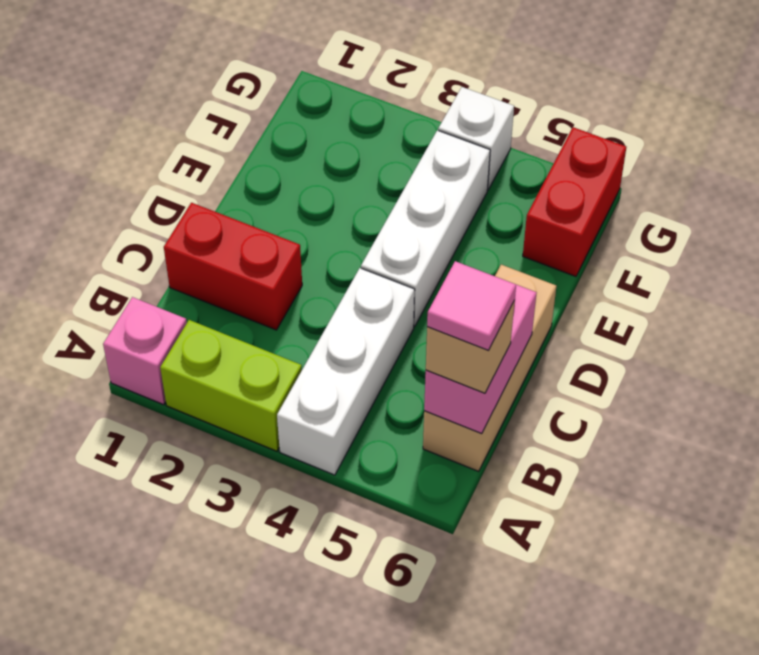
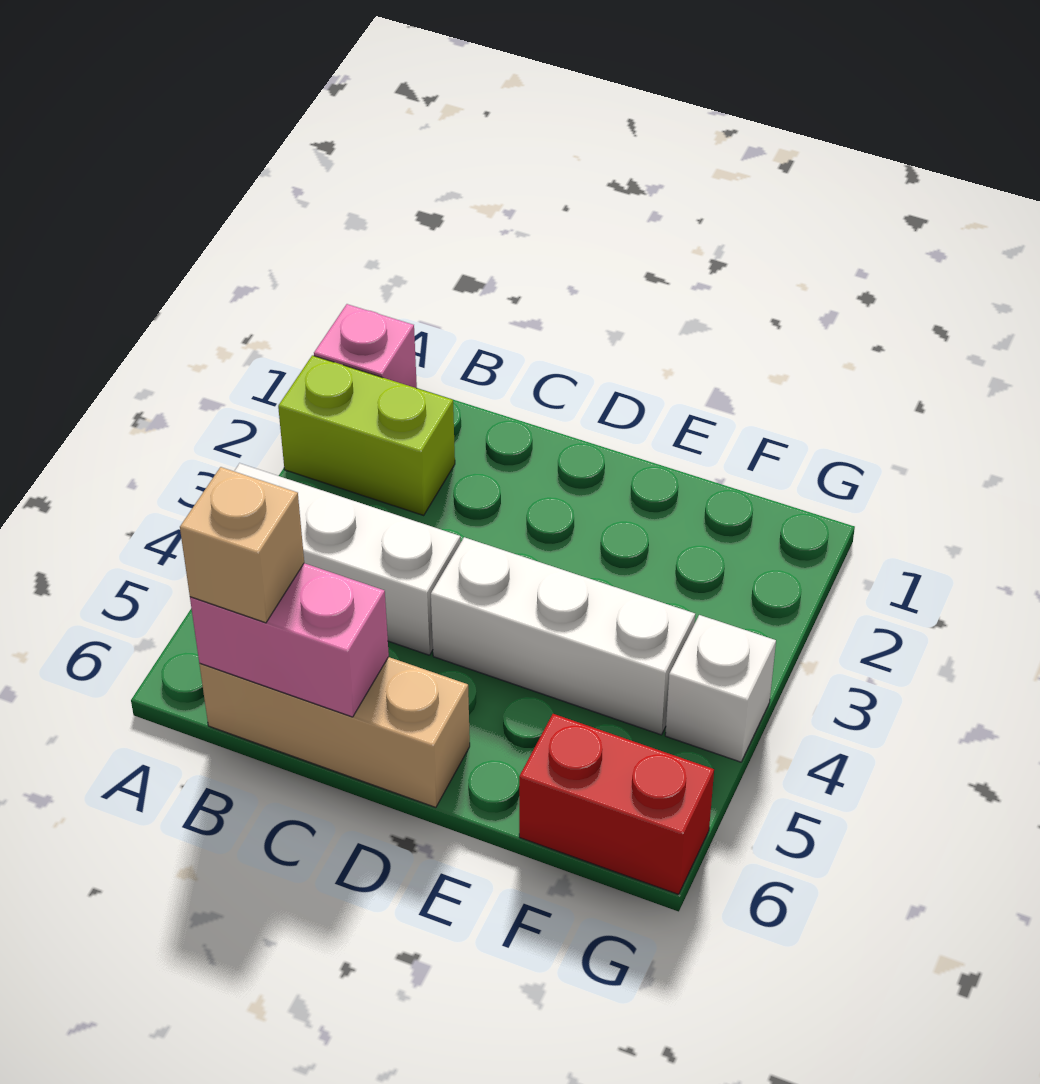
lime brick A2:A3 level 1 -> lime brick A2:B2 level 1
pink tile B6 level 4 -> none
red brick C1:C2 level 1 -> none

